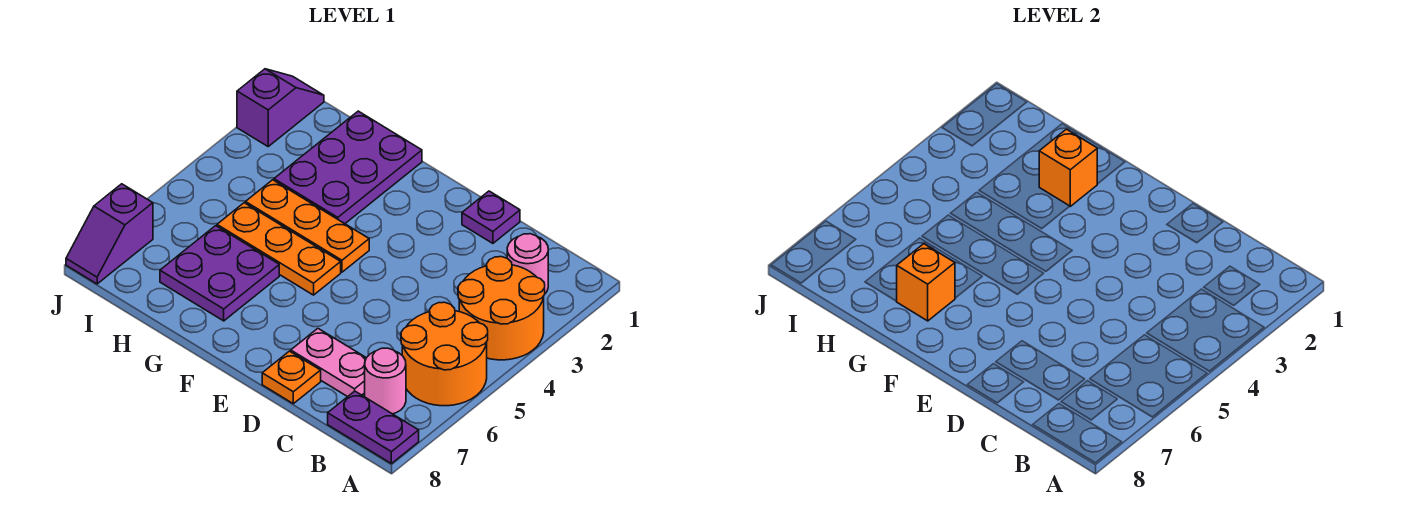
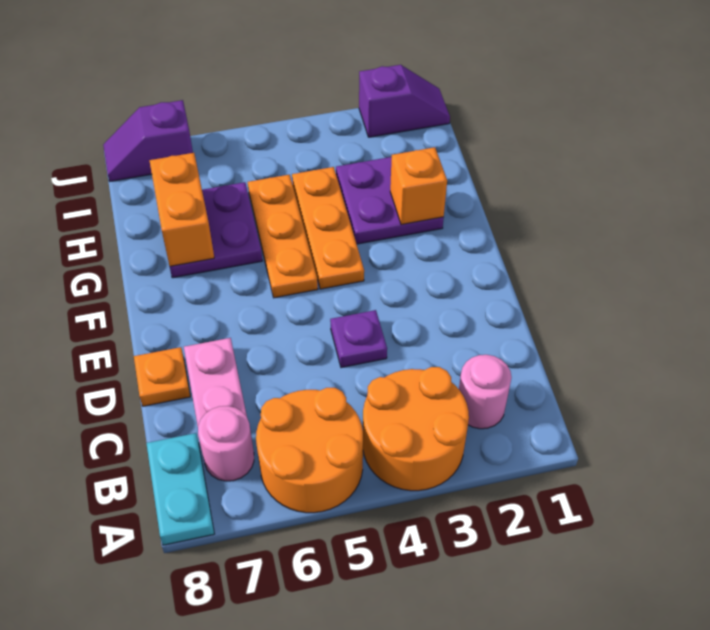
purple plate A8:B8 level 1 -> cyan plate A8:B8 level 1
purple plate D1 level 1 -> purple plate D4 level 1
purple plate G1:H3 level 1 -> purple plate G2:H3 level 1
orange brick G7 level 2 -> orange brick G7:H7 level 2

